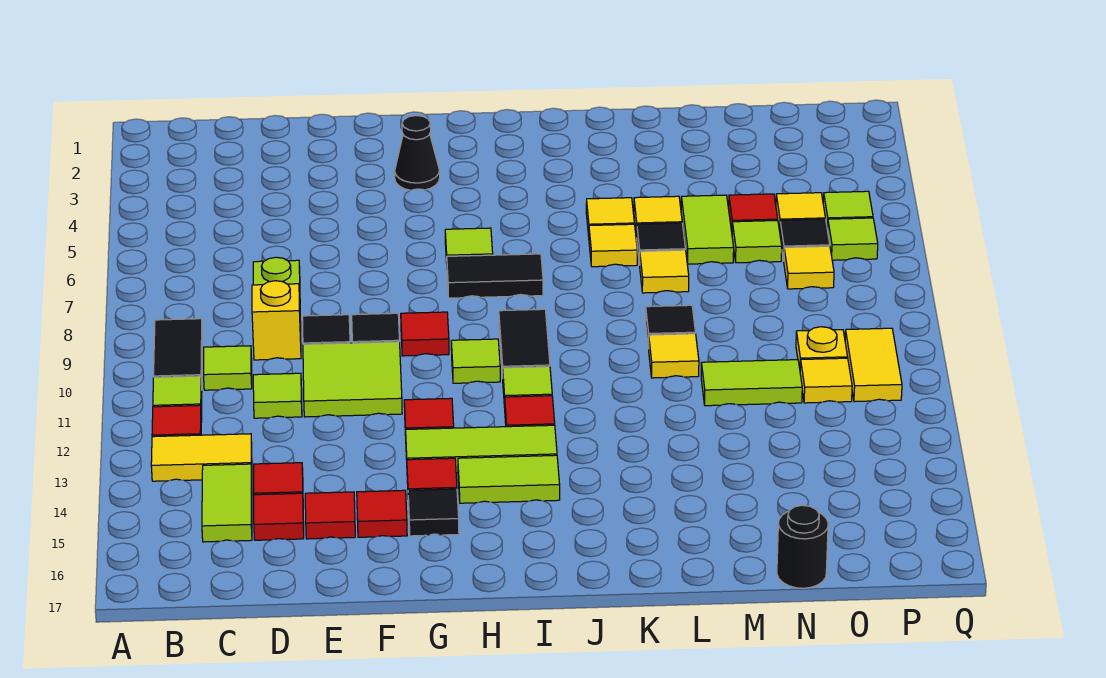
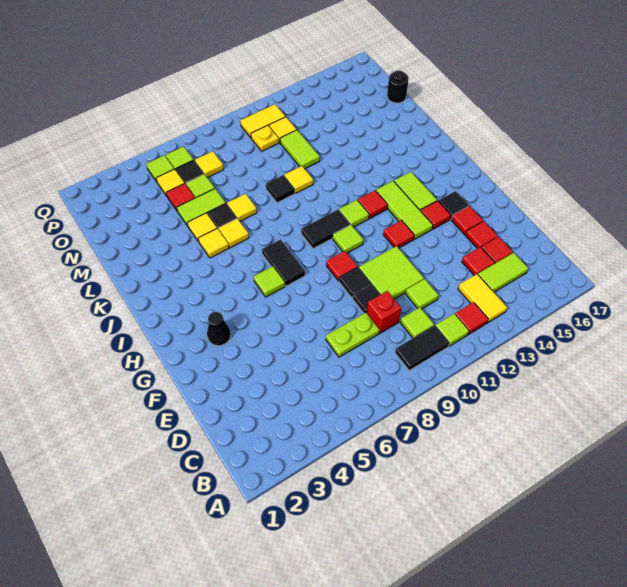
yellow brick D9 level 1 -> red brick D9 level 1

